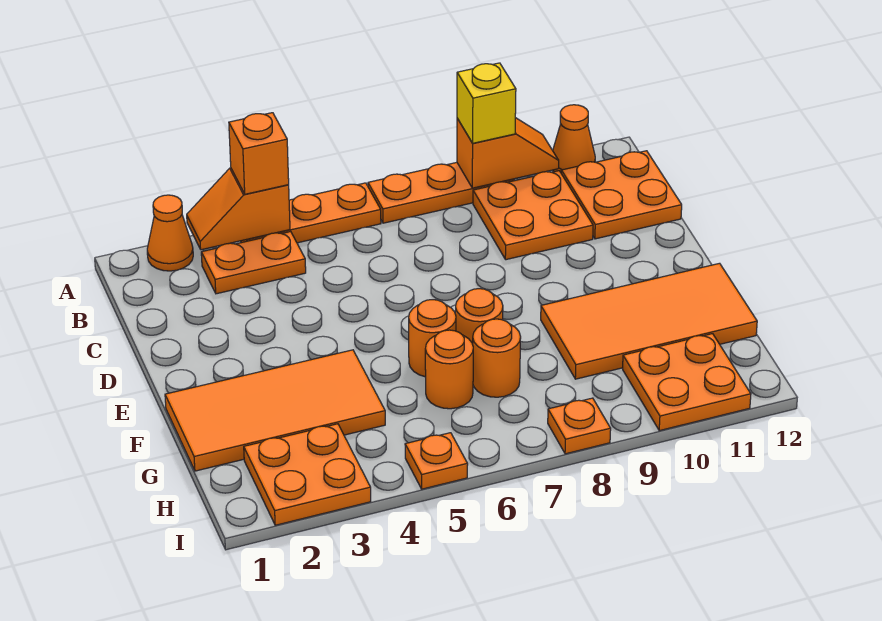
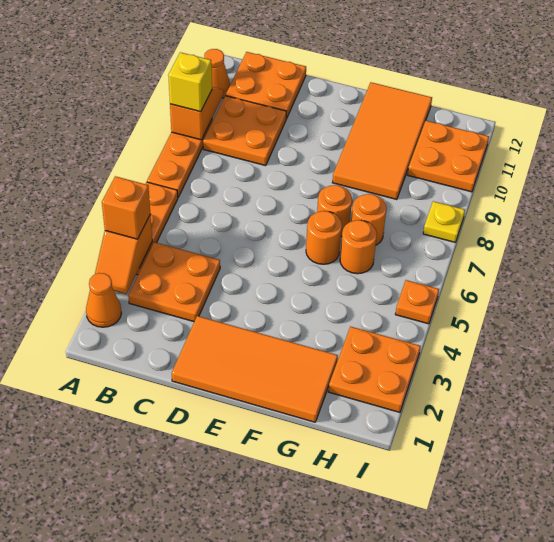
orange plate B3:B4 level 1 -> orange plate B3:C4 level 1
orange tile F1:G4 level 1 -> orange tile D1:G2 level 1
orange plate I8 level 1 -> yellow plate I8 level 1

